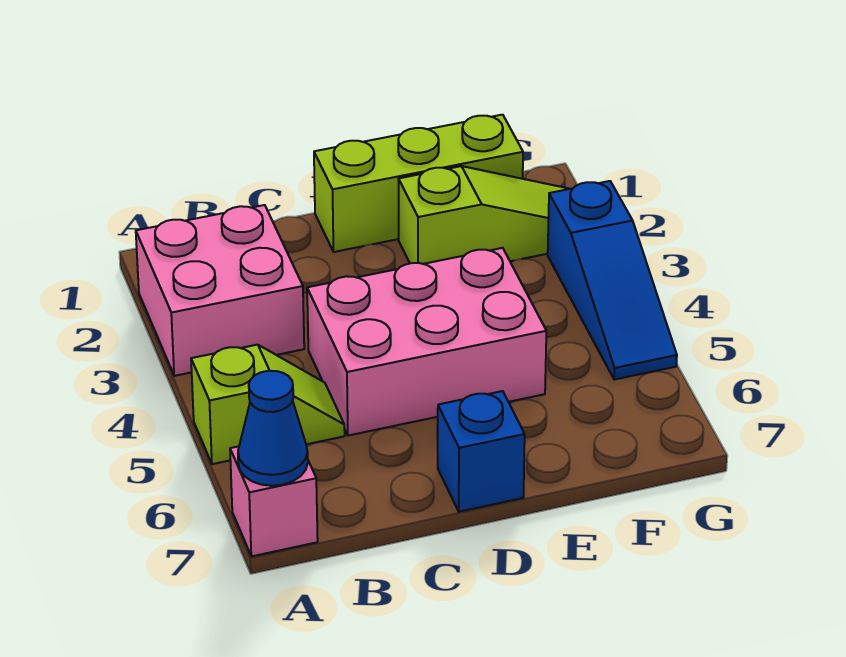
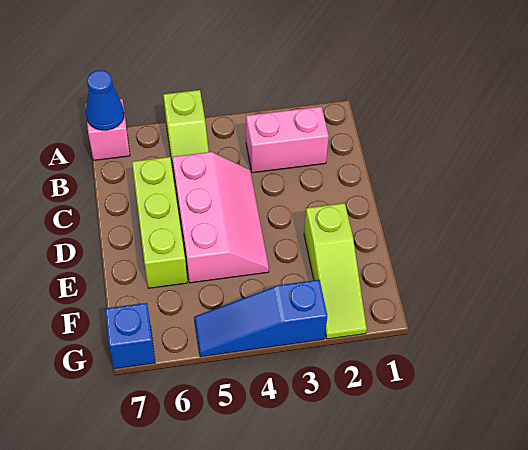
pink brick A2:B3 level 1 -> pink brick B2:B3 level 1
pink brick C4:E5 level 1 -> pink slope C4:E5 level 1 top 5
lime brick D1:F1 level 1 -> lime brick C6:E6 level 1
blue brick D7 level 1 -> blue brick G7 level 1

